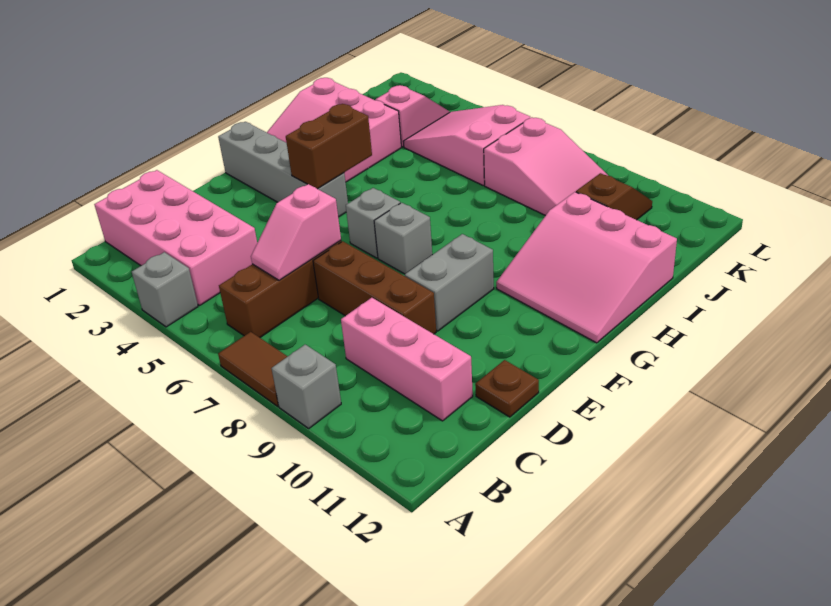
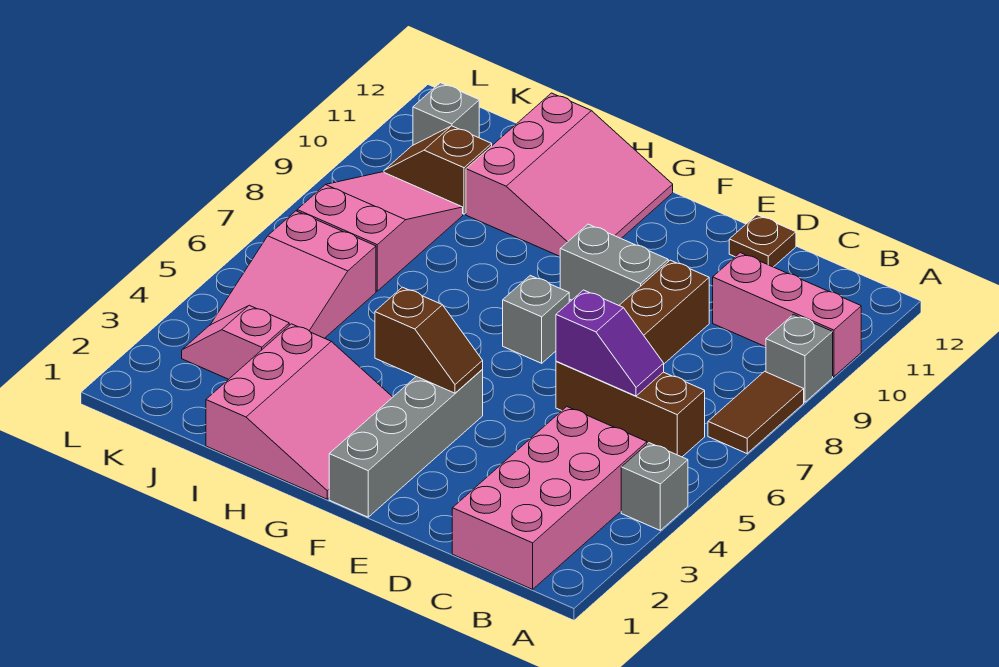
pink slope C6:D6 level 2 top D -> purple slope C6:D6 level 2 top D
pink brick C9:C11 level 1 -> pink brick A10:C10 level 1
brown brick F4:G4 level 2 -> brown slope F4:G4 level 2 top G
grey brick F6 level 1 -> grey brick K11 level 1

